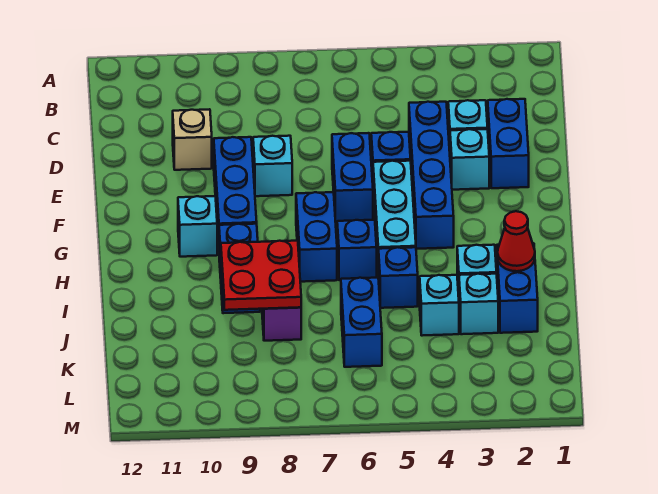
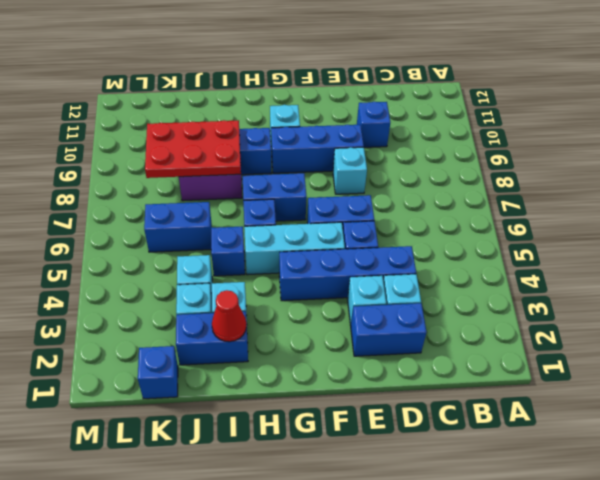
tan brick D10 level 1 -> blue brick D10 level 1
red plate I8:J9 level 2 -> red plate I8:K9 level 2
none -> blue brick K1 level 1

